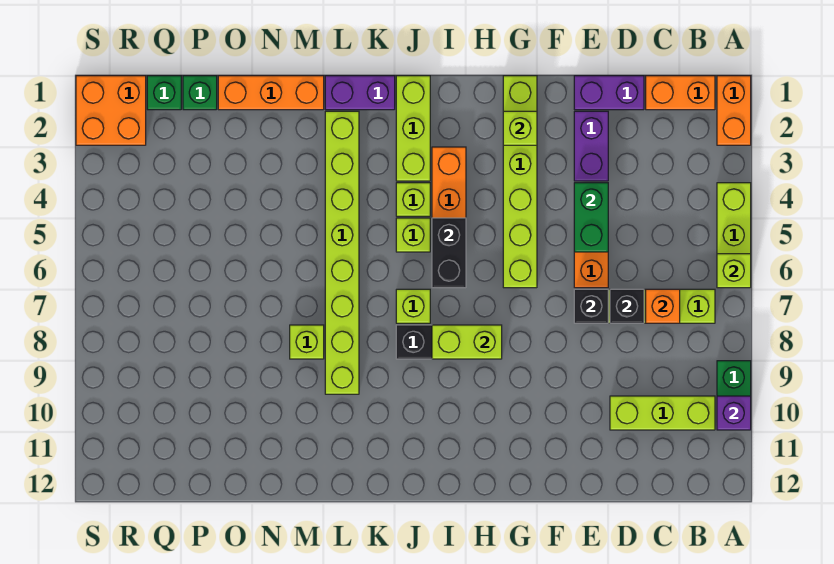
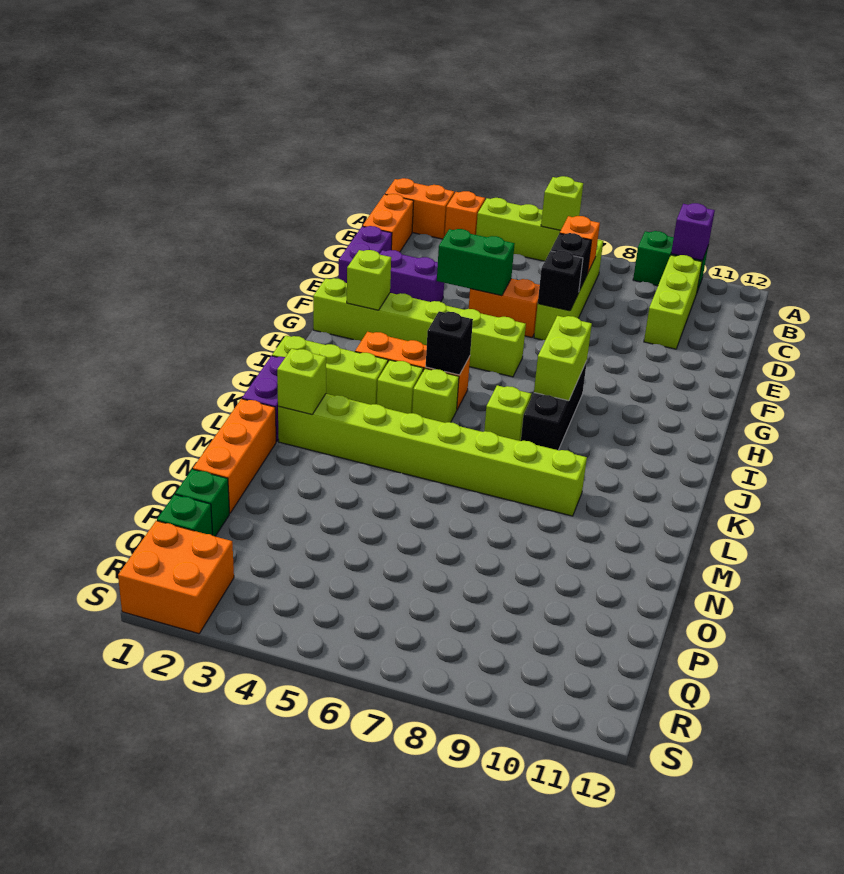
none -> orange brick A3 level 1
black brick I5:I6 level 2 -> black brick I5 level 2
lime brick M8 level 1 -> lime brick L2 level 2

